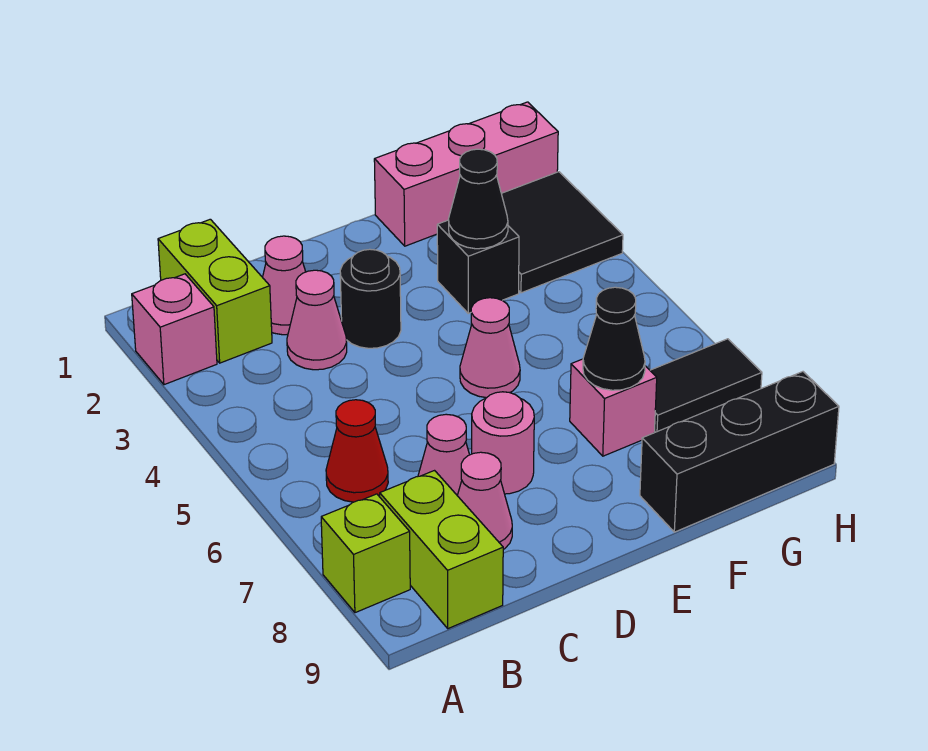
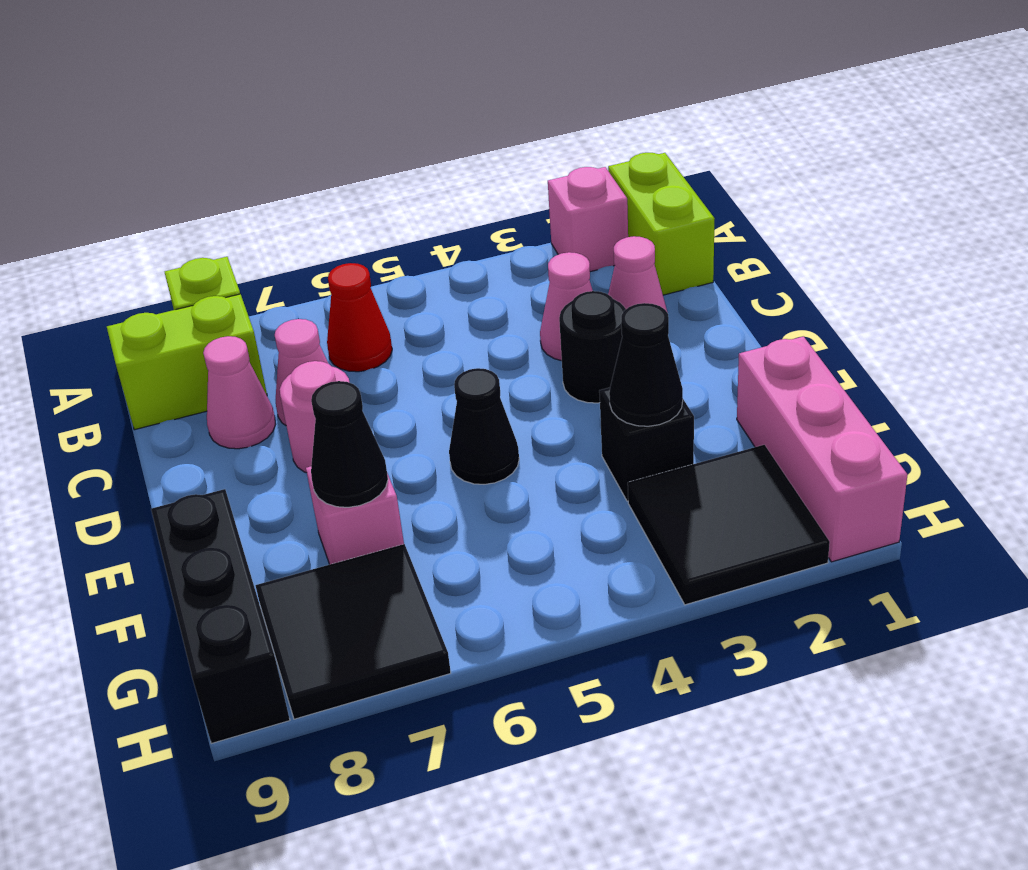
lime brick B1:B2 level 1 -> lime brick A1:B1 level 1
pink cone E5 level 1 -> black cone E5 level 1
black tile G7:H7 level 1 -> black tile G7:H8 level 1

